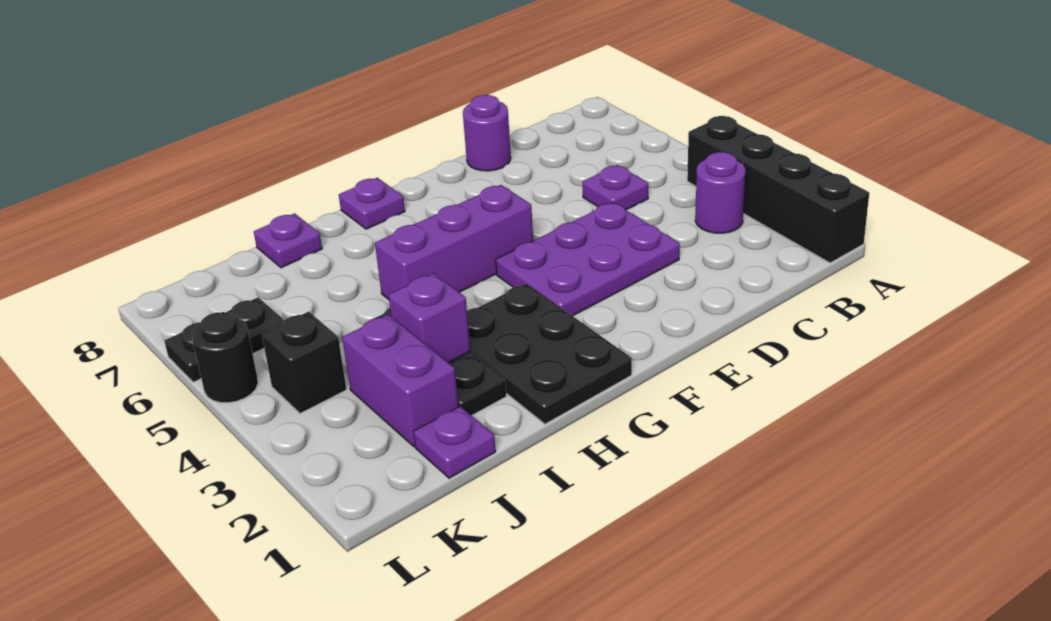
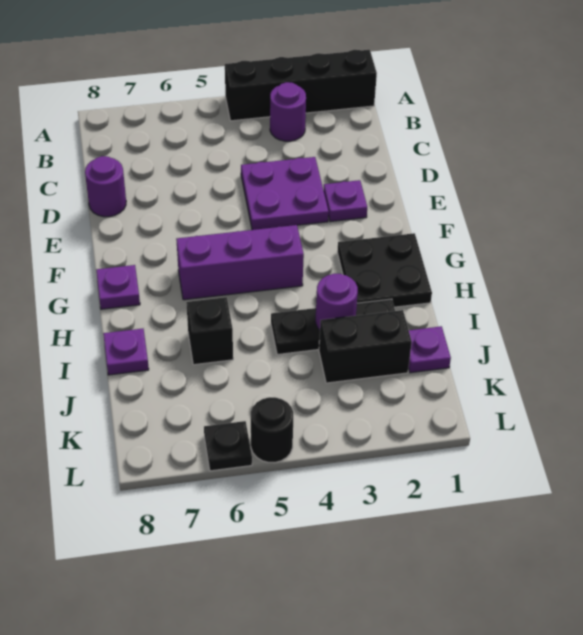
purple plate C5 level 1 -> purple plate E2 level 1
purple plate D3:F4 level 1 -> purple plate D3:E4 level 1
purple brick F5:H5 level 1 -> purple brick G4:G6 level 1
black plate G1:H3 level 1 -> black plate G1:H2 level 1
purple brick I3 level 2 -> purple round brick I3 level 2
purple brick J2:J3 level 1 -> black brick J2:J3 level 1
black brick K4 level 1 -> black brick I6 level 1
black plate K6:L6 level 1 -> black plate L6 level 1

